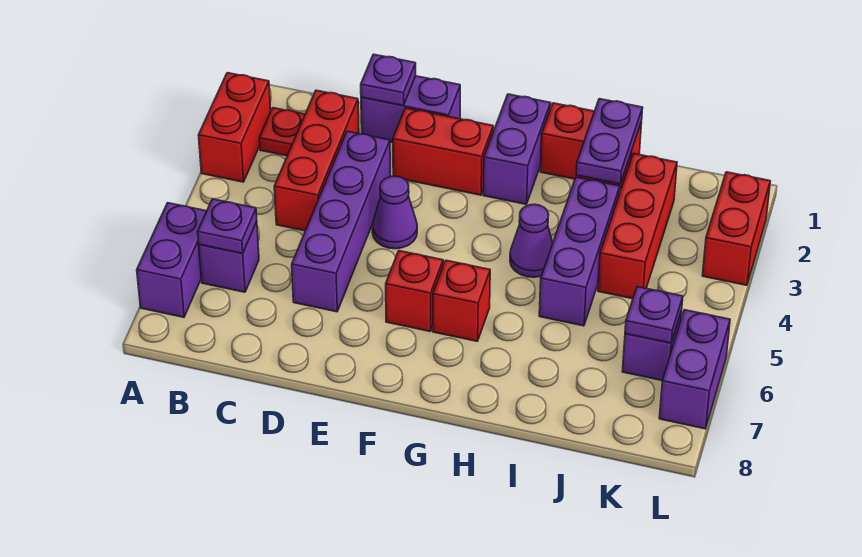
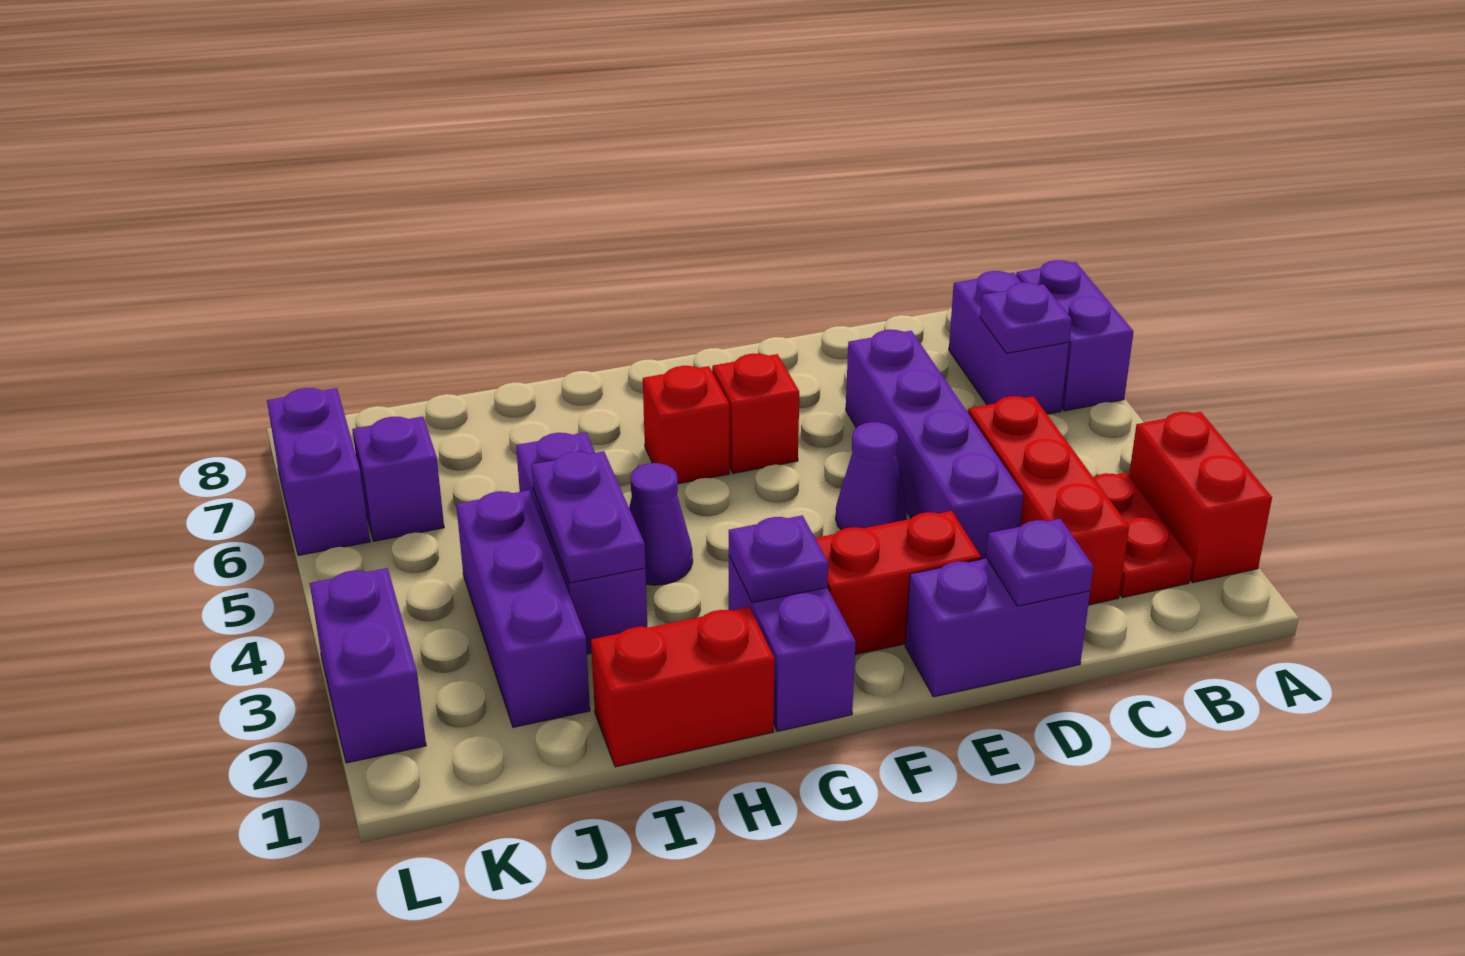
red plate B2 level 1 -> red plate B2:B3 level 1
purple brick B6 level 1 -> purple brick B6:B7 level 1
purple plate I1:I2 level 2 -> purple plate I3:I4 level 2
red brick J2:J4 level 1 -> purple brick J2:J4 level 1
purple plate K6 level 2 -> purple plate G2 level 2
red brick L2:L3 level 1 -> purple brick L2:L3 level 1

